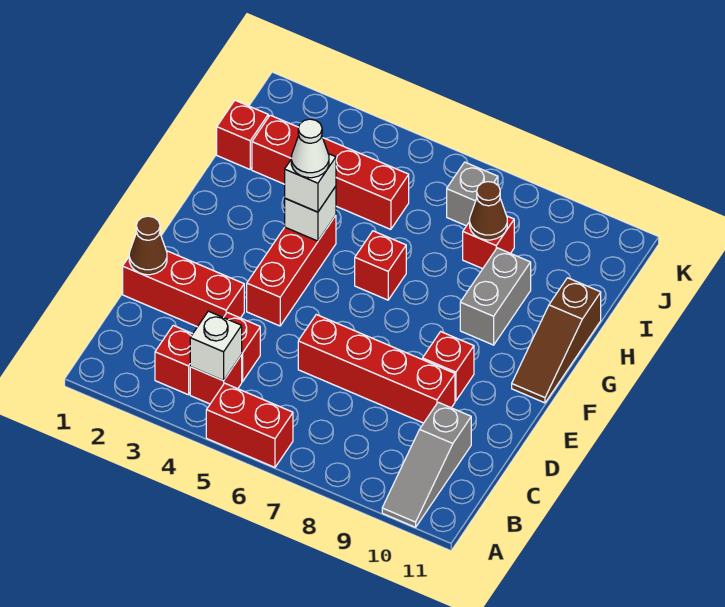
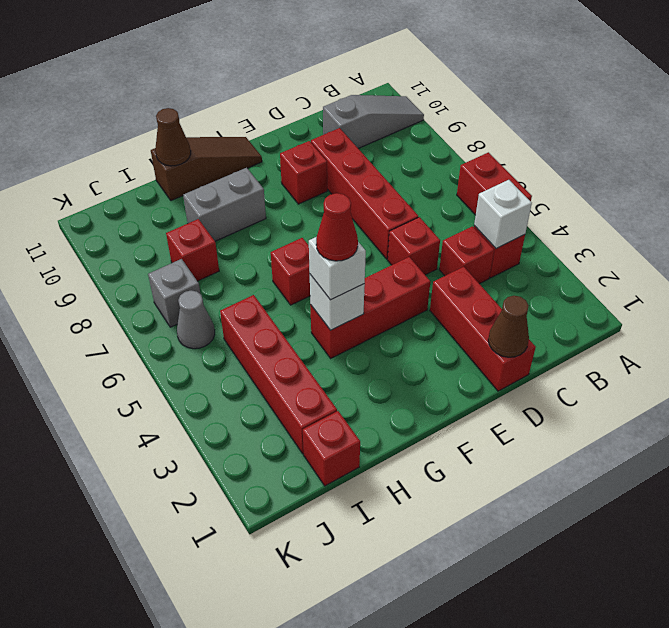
red brick B3 level 1 -> red brick D5 level 1
white cone G4 level 4 -> red cone G4 level 4
brown cone I8 level 2 -> brown cone H11 level 2
none -> grey cone J6 level 1

